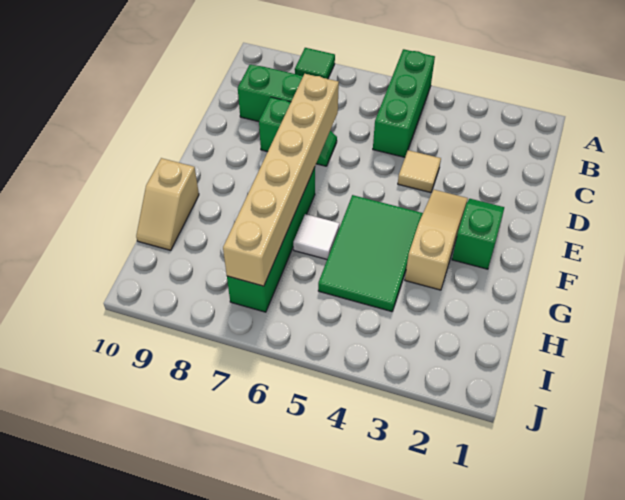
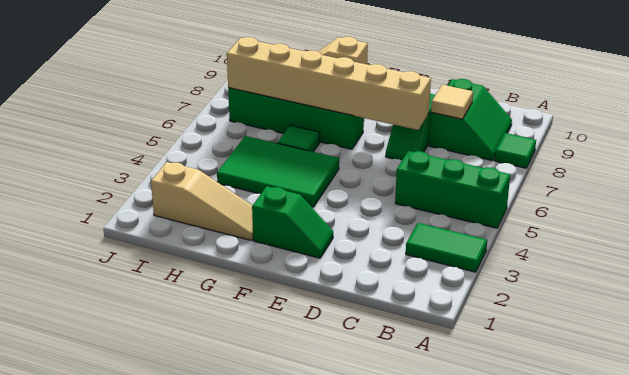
none -> green tile A3:B3 level 1
tan tile D4 level 1 -> tan tile C8 level 2
tan slope E3:G3 level 1 top G -> tan slope G2:I2 level 1 top I
white tile G6 level 1 -> green tile G6 level 1

